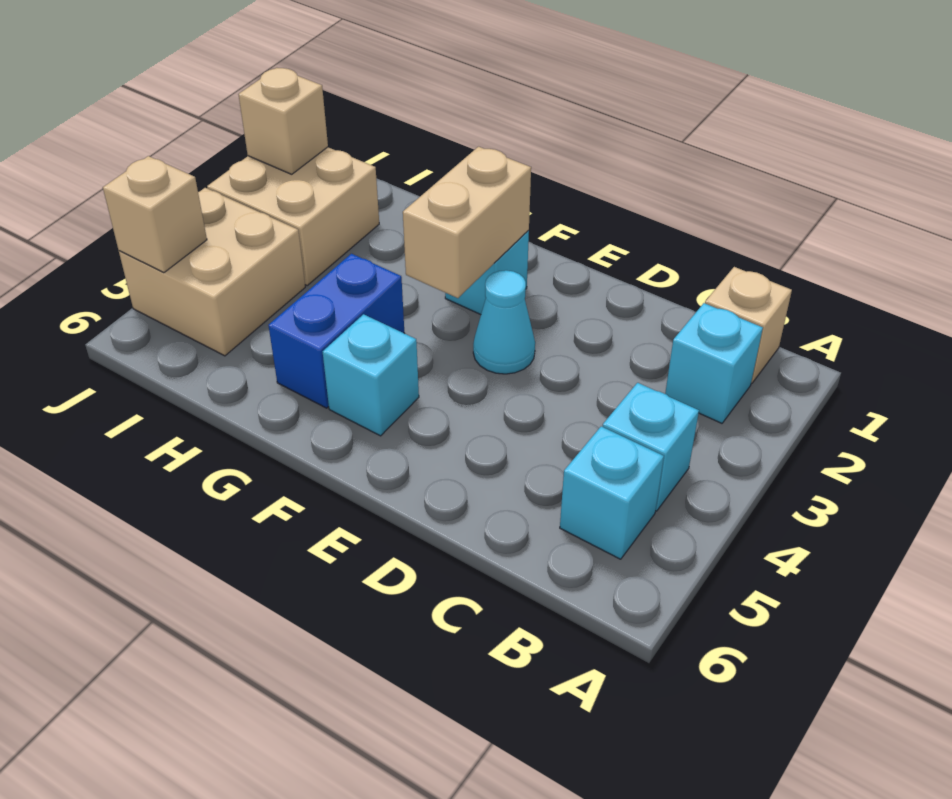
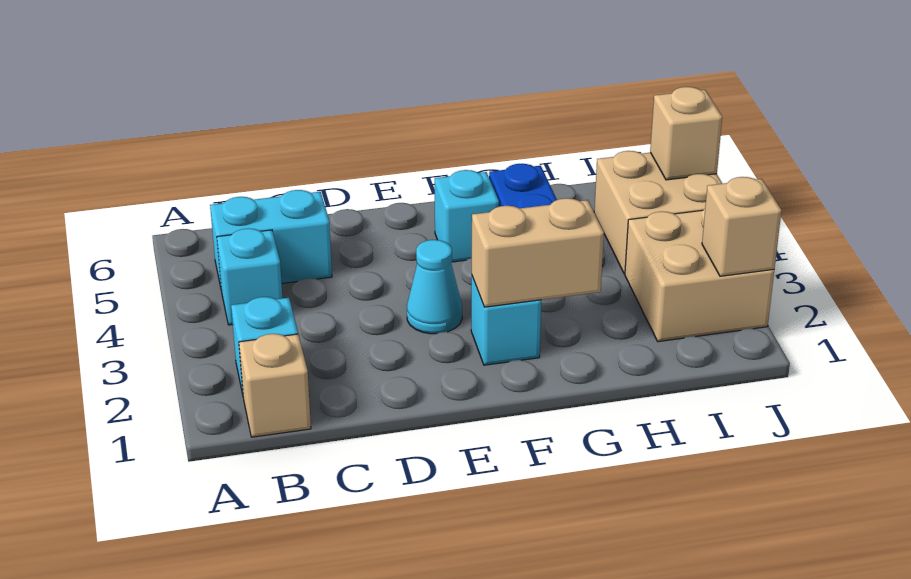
cyan brick B5 level 1 -> cyan brick B5:C5 level 1
tan brick F2:F3 level 2 -> tan brick F2:G2 level 2

